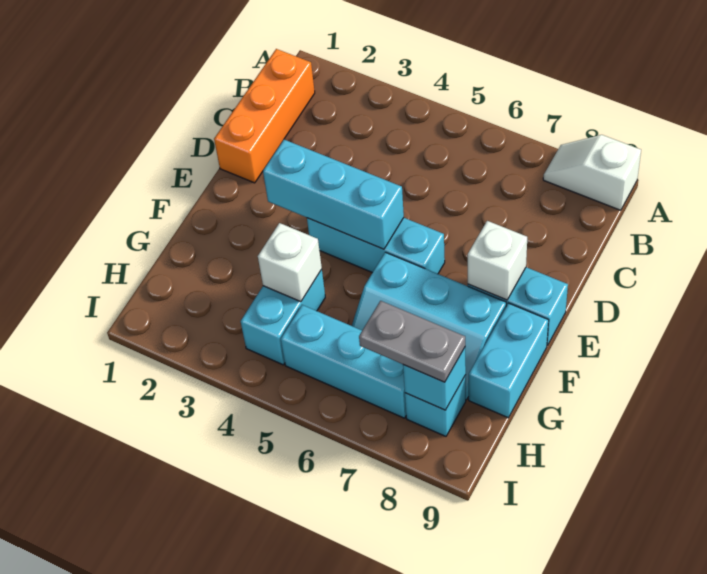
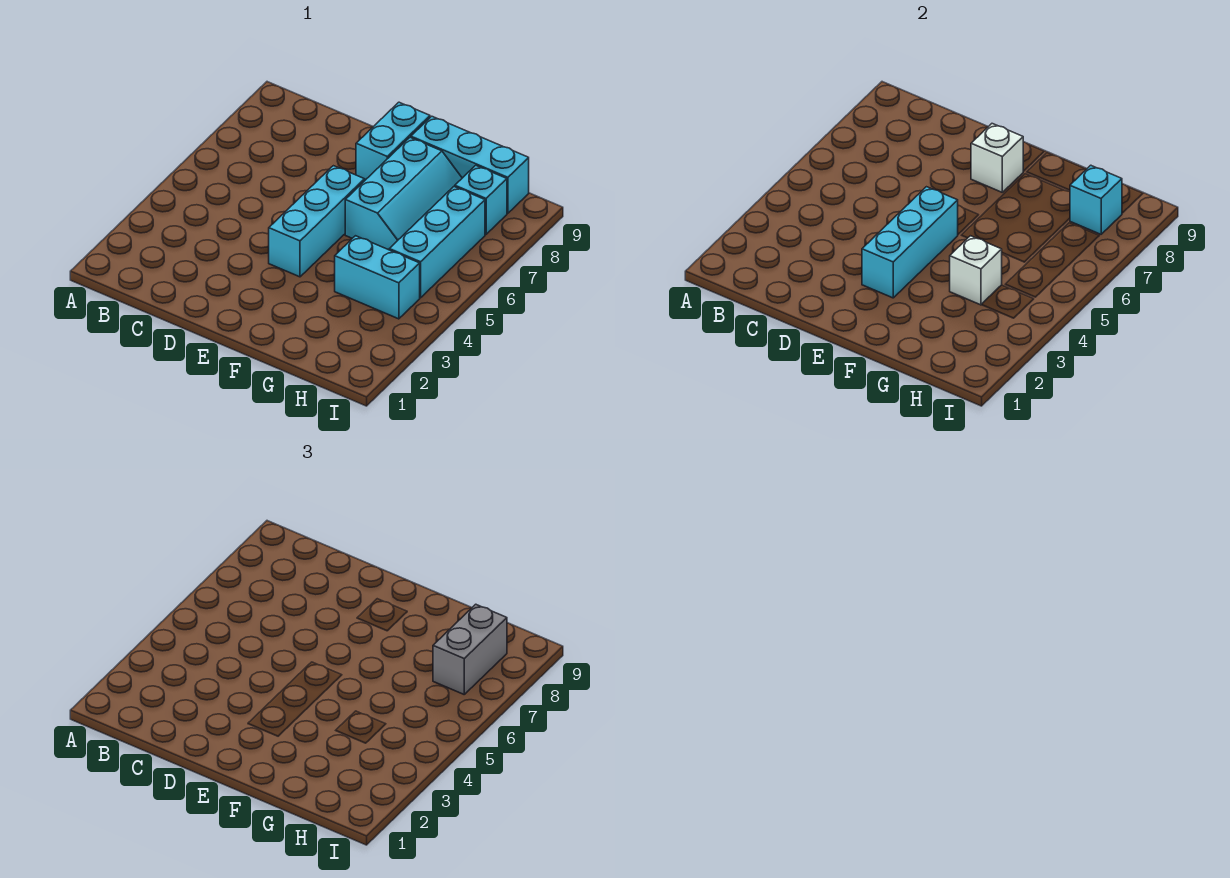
white slope A8:A9 level 1 top 9 -> none
orange brick B1:D1 level 1 -> none
cyan brick F9:G9 level 1 -> cyan brick F9:H9 level 1
grey plate H7:H8 level 3 -> grey brick H7:H8 level 3

